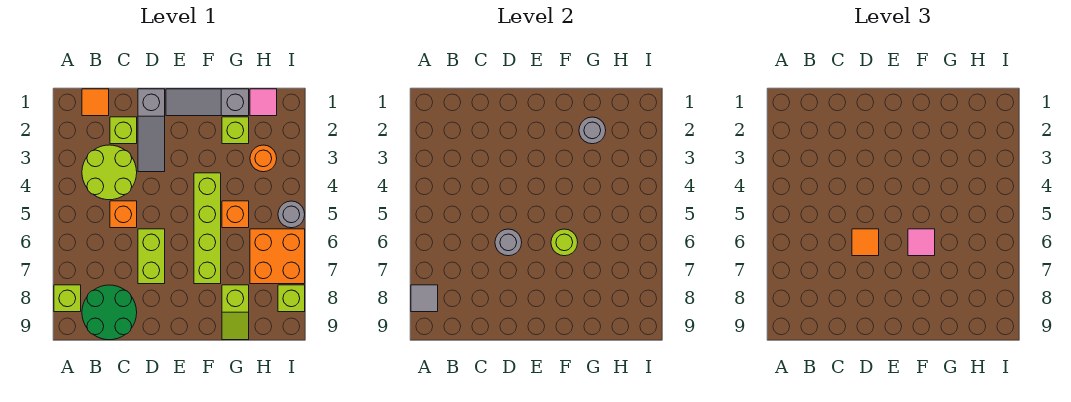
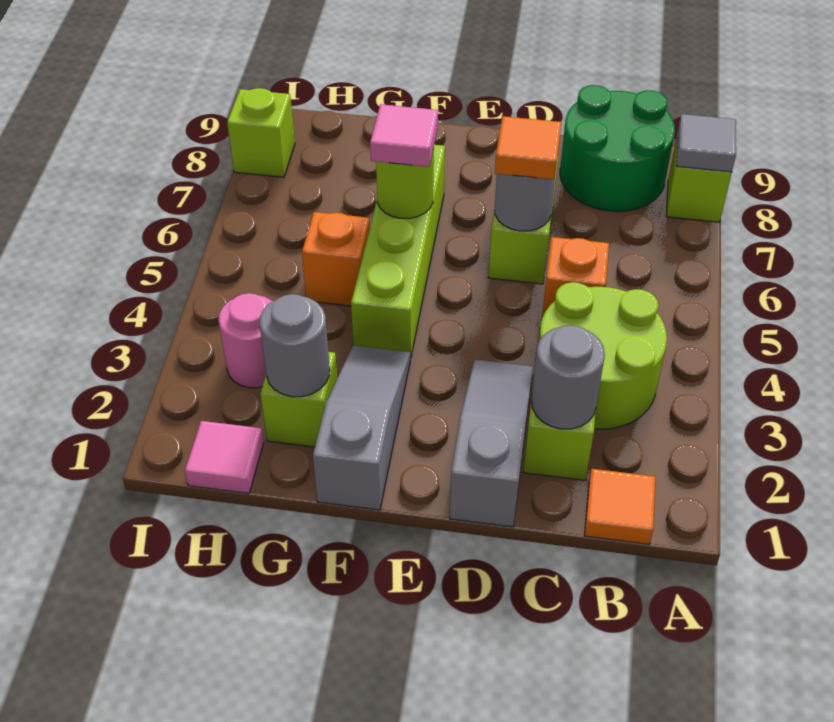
grey slope E1:G1 level 1 top G -> grey slope F1:F3 level 1 top 1
lime slope G8:G9 level 1 top 8 -> none
orange round brick H3 level 1 -> pink round brick H3 level 1
orange brick H6:I7 level 1 -> none
grey round brick I5 level 1 -> grey round brick C2 level 2

